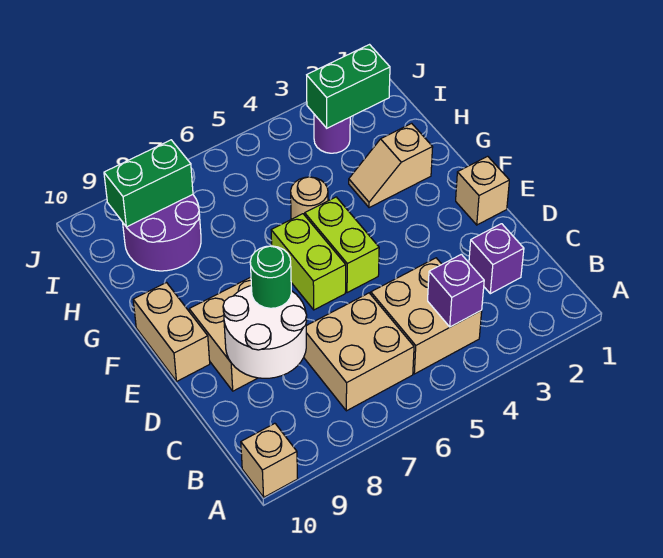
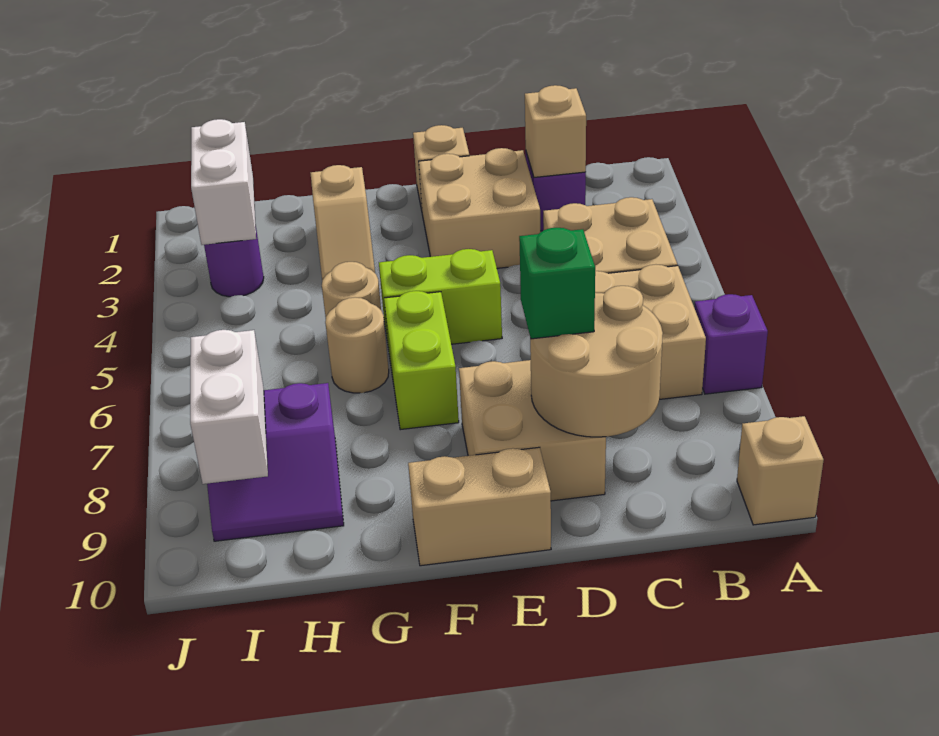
purple brick B4 level 2 -> purple brick A7 level 1
none -> tan brick C2 level 2
white round brick C8:D9 level 2 -> tan round brick C8:D9 level 2
none -> tan brick D2:E3 level 1
green round brick D8 level 3 -> green brick D8 level 3
lime brick E6:F6 level 1 -> lime brick F6:F7 level 1
none -> tan round brick G6 level 1
purple round brick H8:I9 level 1 -> purple slope H8:I9 level 1 top 8
green brick I2:I3 level 2 -> white brick I2:I3 level 2
green brick I8:I9 level 2 -> white brick I8:I9 level 2

